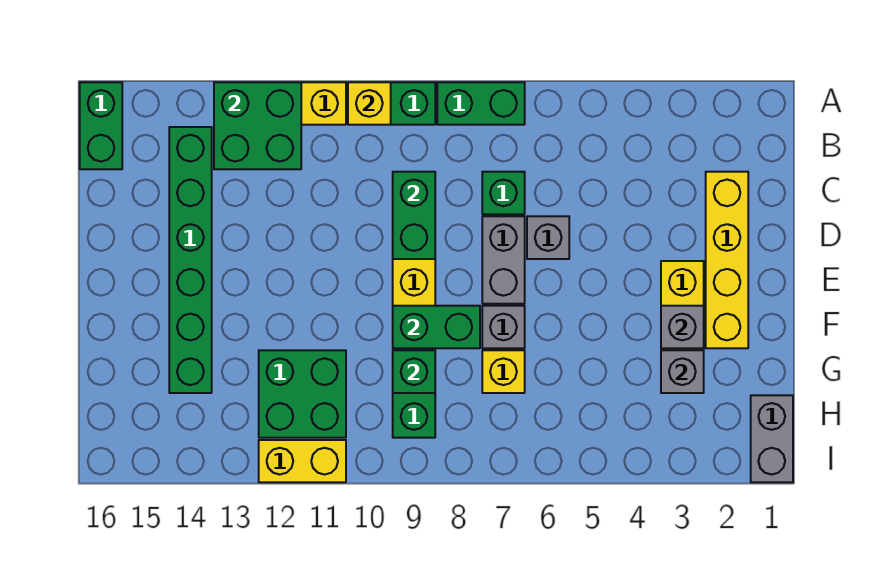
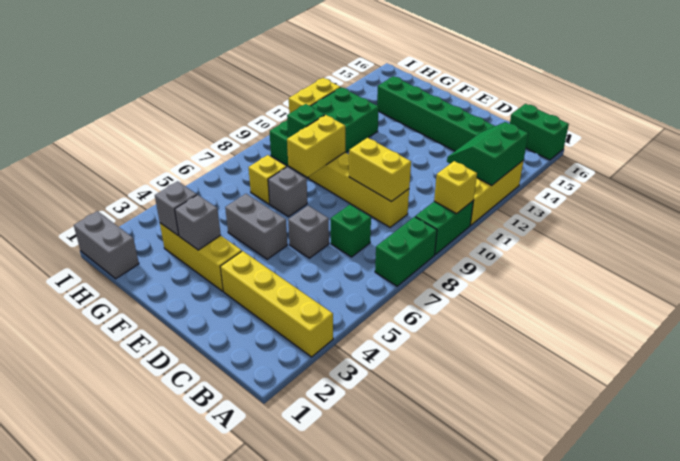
green brick A12:B13 level 2 -> green slope A12:B13 level 2 top A
yellow brick C2:F2 level 1 -> yellow brick A3:D3 level 1
green brick C9:D9 level 2 -> yellow brick C9:D9 level 2
grey brick D7:E7 level 1 -> grey brick E5:F5 level 1
green brick F8:F9 level 2 -> yellow brick F8:F9 level 2

